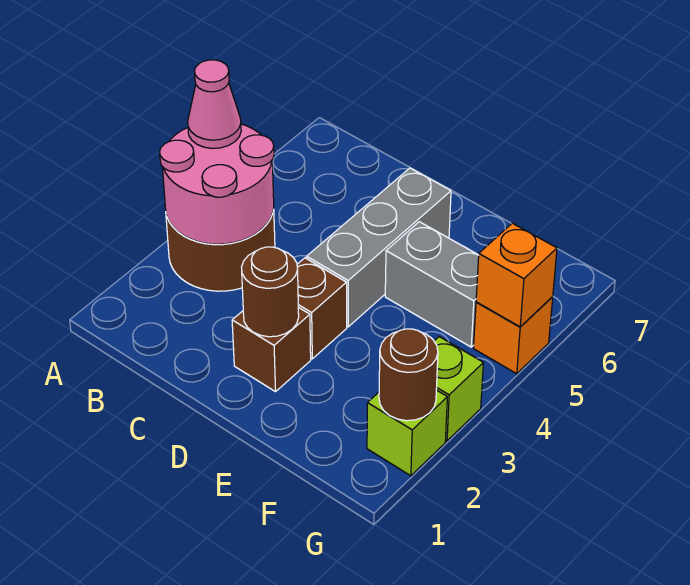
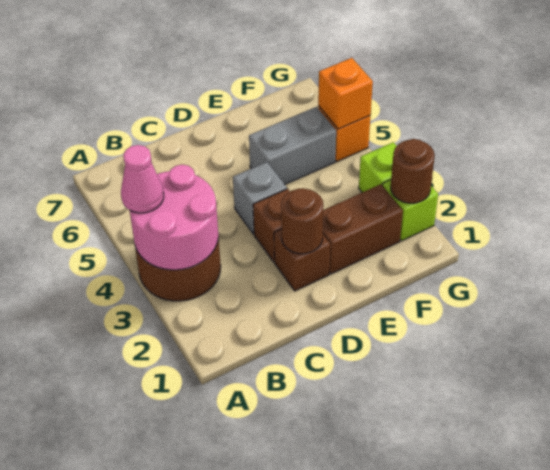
grey brick D4:D6 level 1 -> grey brick D4 level 1
none -> brown brick E2:F2 level 1

